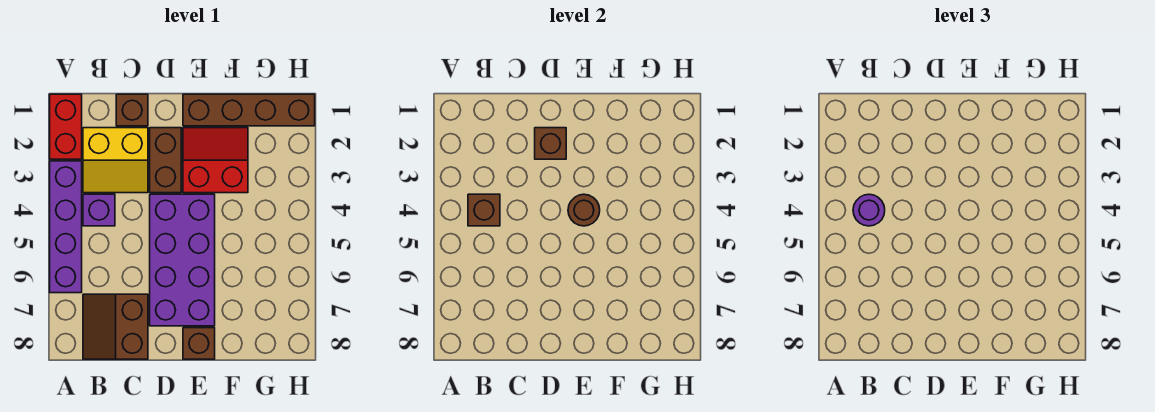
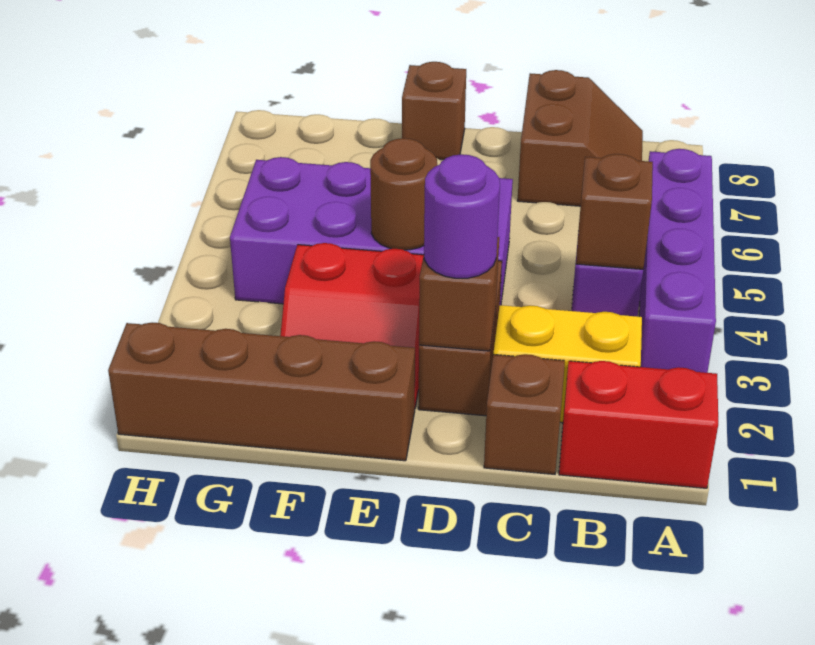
red brick A1:A2 level 1 -> red brick A1:B1 level 1
purple round brick B4 level 3 -> purple round brick D2 level 3
purple brick D4:E7 level 1 -> purple brick D4:G5 level 1

